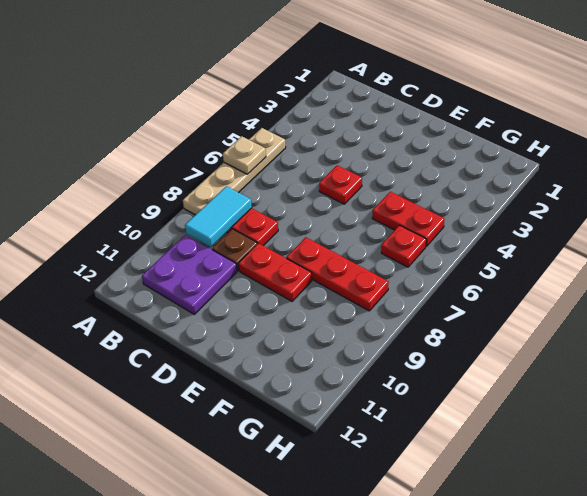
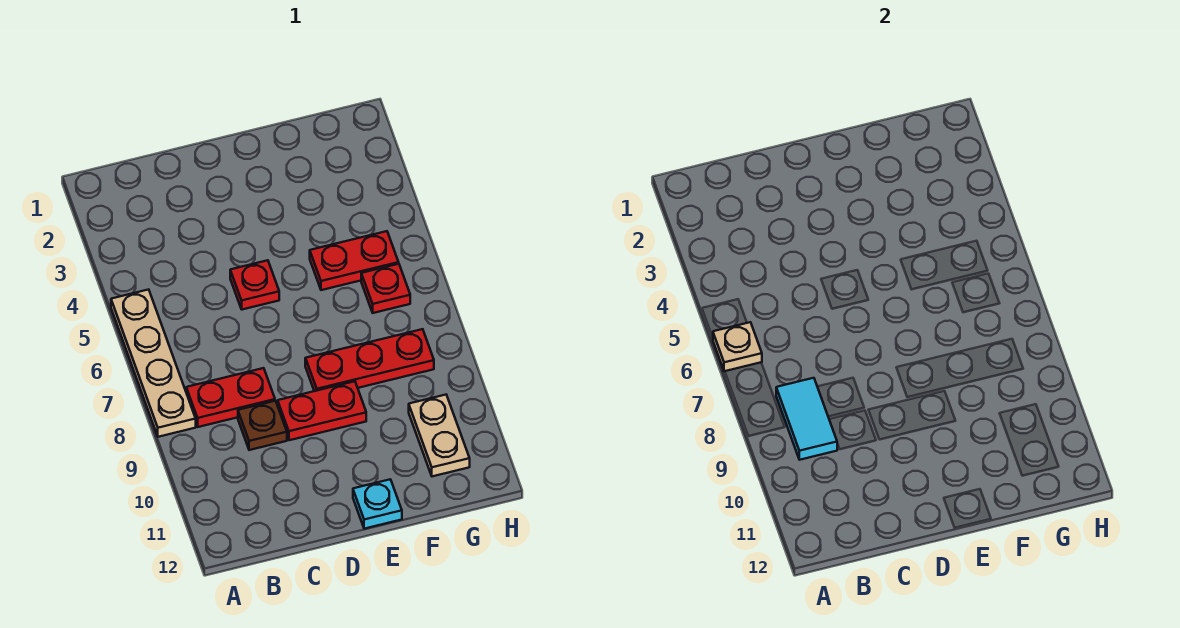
purple plate B10:C11 level 1 -> none
none -> cyan plate E12 level 1
none -> tan plate G10:G11 level 1

